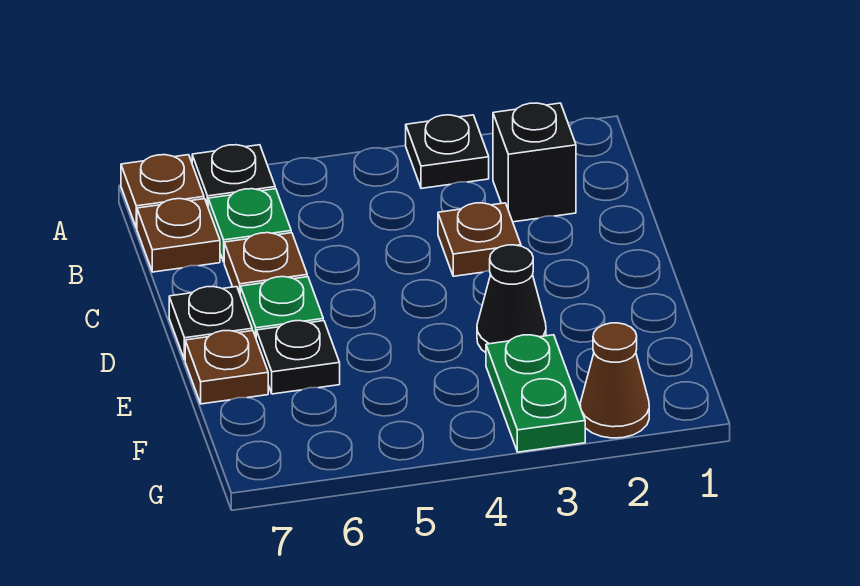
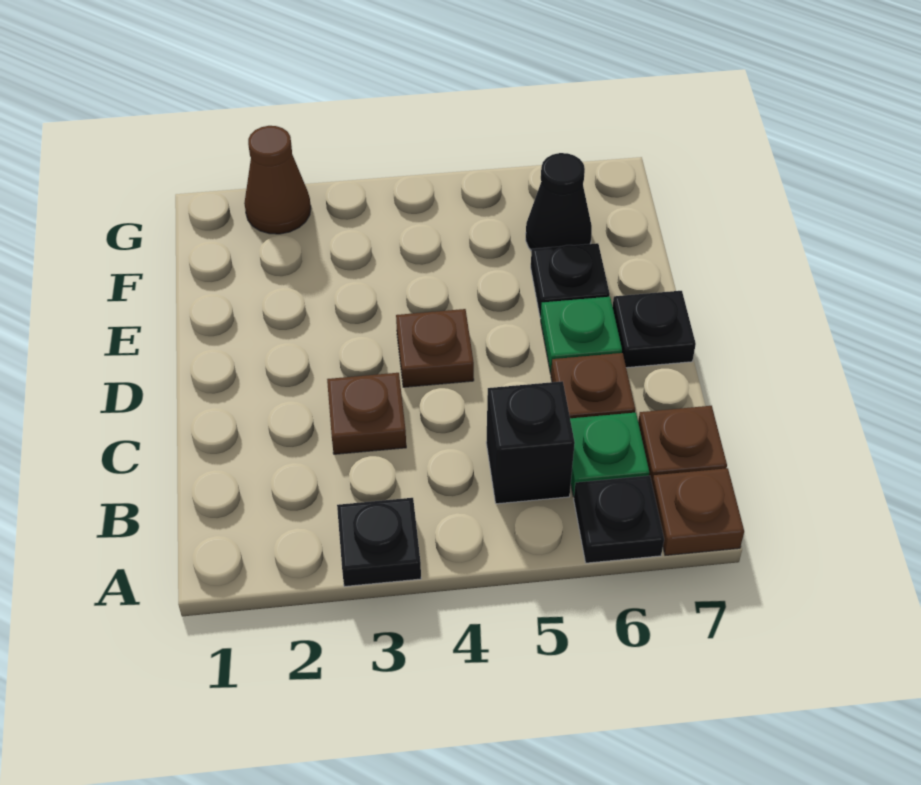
black brick B2 level 1 -> black brick B5 level 1
black cone E3 level 1 -> black cone F6 level 1
brown plate E7 level 1 -> brown plate D4 level 1
green plate F3:G3 level 1 -> none

